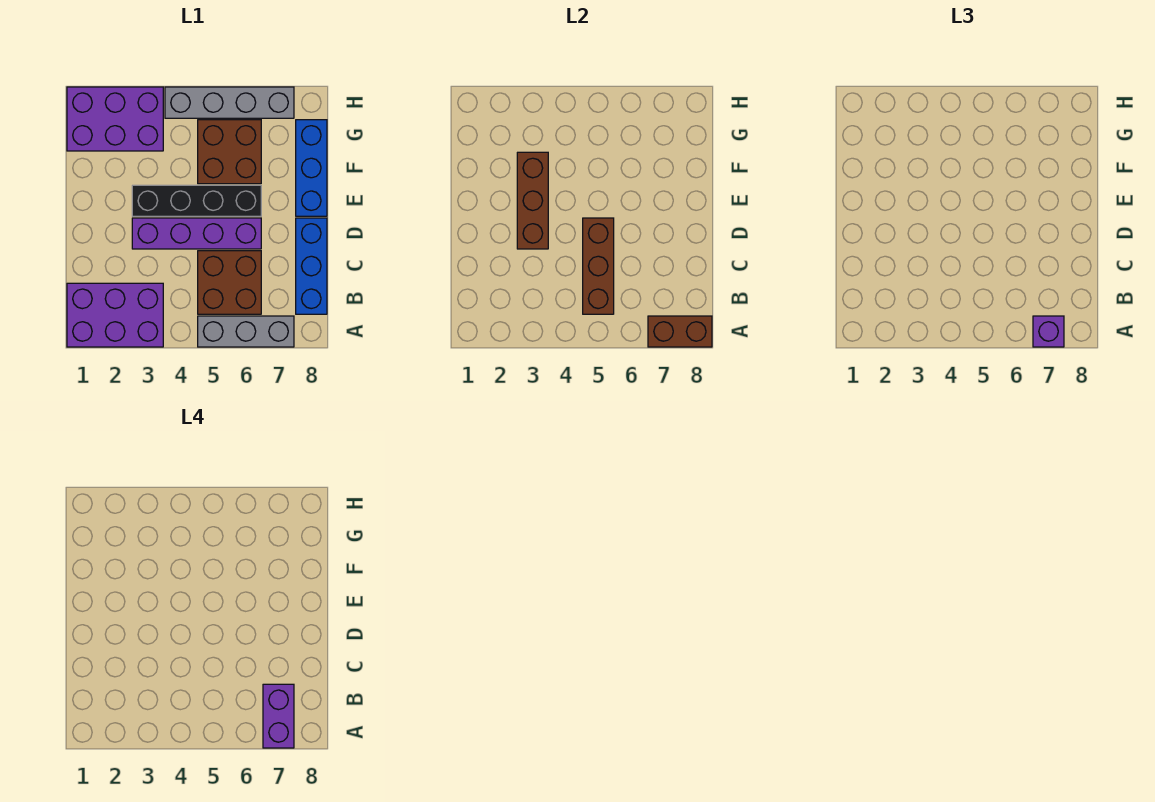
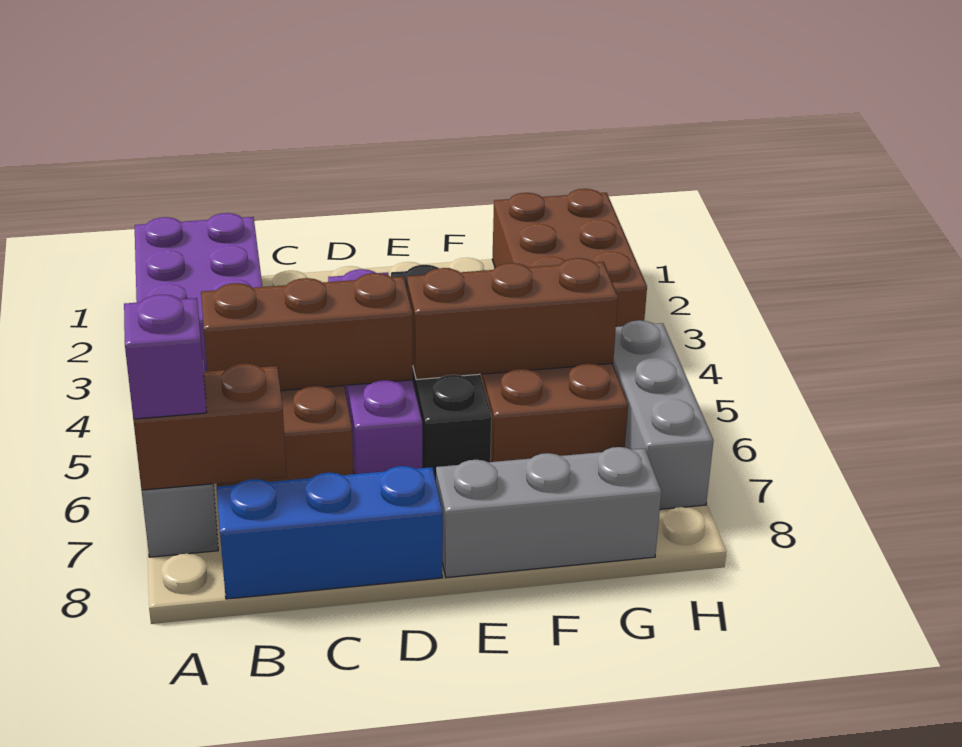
brown brick A7:A8 level 2 -> brown brick A7:B7 level 2
purple brick A7:B7 level 4 -> none
brown brick D3:F3 level 2 -> brown brick E5:G5 level 2
blue brick E8:G8 level 1 -> grey brick E8:G8 level 1
purple brick G1:H3 level 1 -> brown brick G1:H3 level 1
grey brick H4:H7 level 1 -> grey brick H5:H7 level 1

